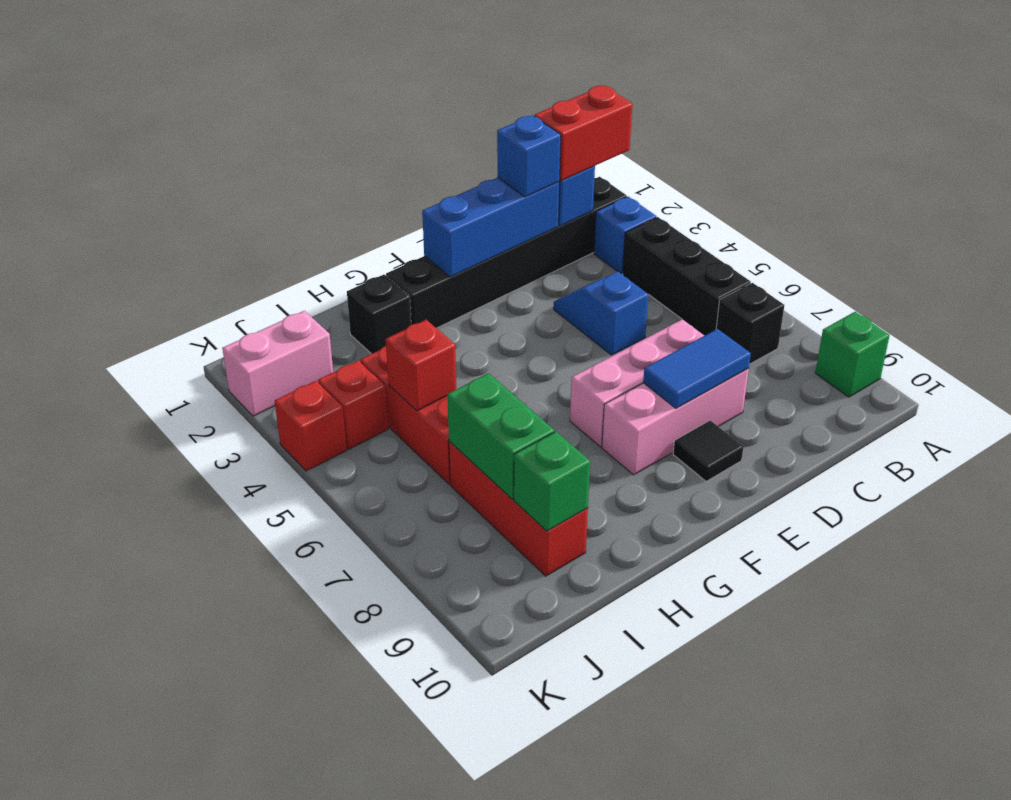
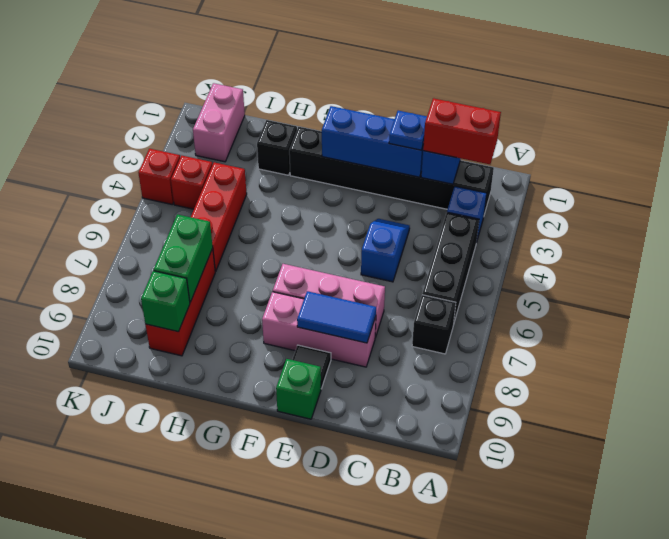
green brick A9 level 1 -> green brick E10 level 1
blue brick D2 level 3 -> blue plate D2 level 3
red brick I5 level 2 -> none
pink brick J2:K2 level 1 -> pink brick J1:J2 level 1

